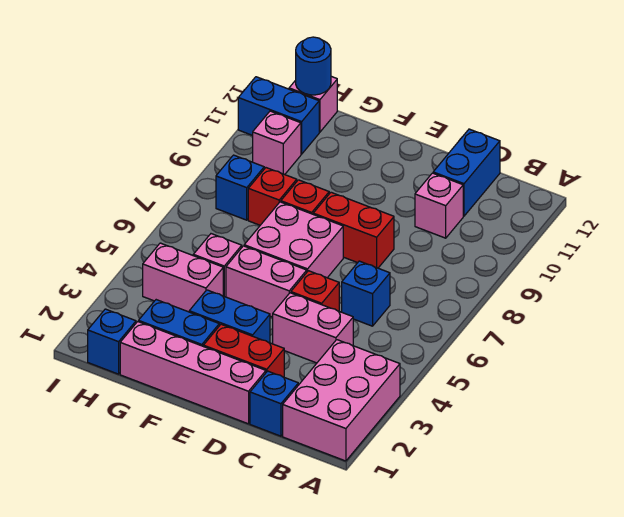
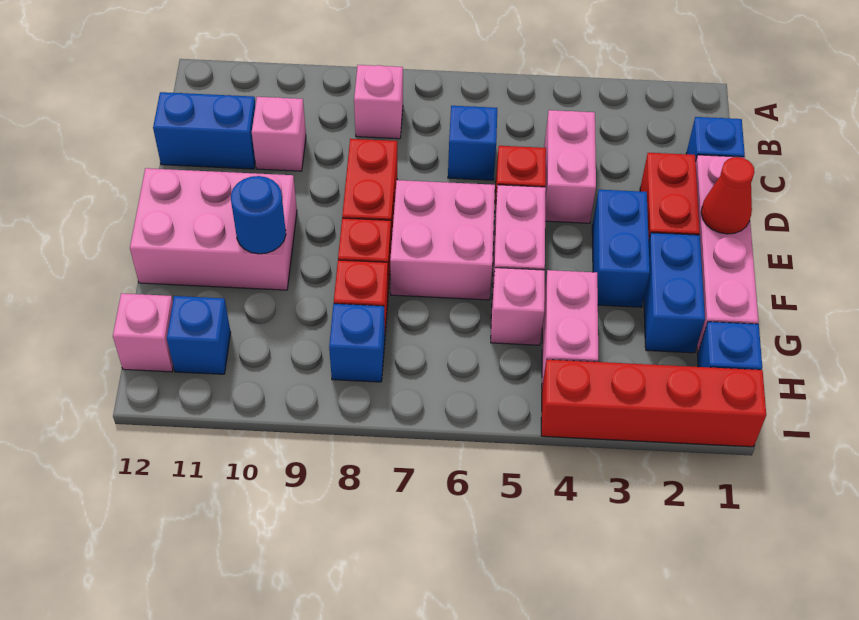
pink brick A1:B3 level 1 -> pink brick E10:F12 level 1
none -> red cone E1 level 2
pink brick H10 level 1 -> pink brick B8 level 1
blue brick H11:I11 level 1 -> blue brick H11 level 1
blue round brick H12 level 2 -> blue round brick F10 level 2
none -> red brick I1:I4 level 1

